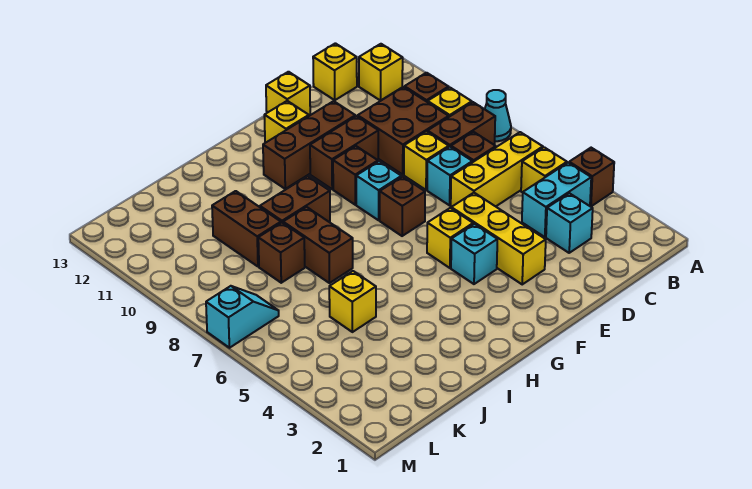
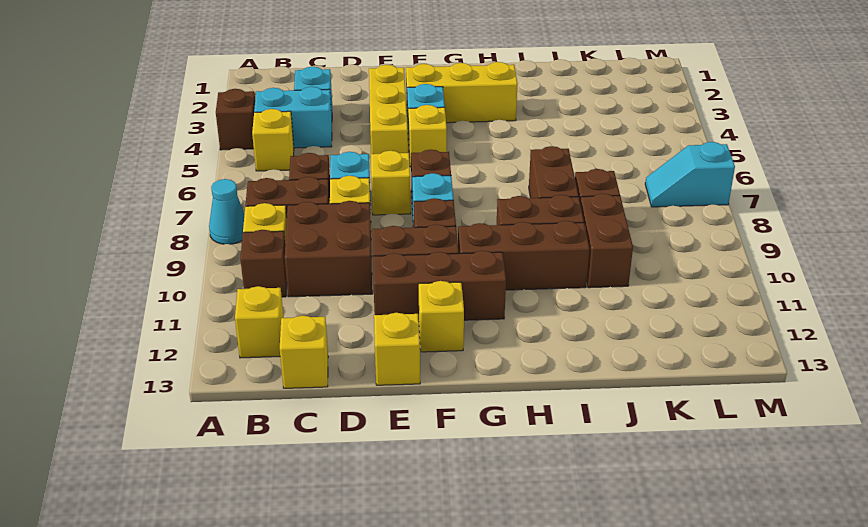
yellow brick B6:D6 level 1 -> yellow brick F3:H3 level 1
none -> brown brick G10:I10 level 1
yellow brick J5 level 1 -> yellow brick E7 level 1

